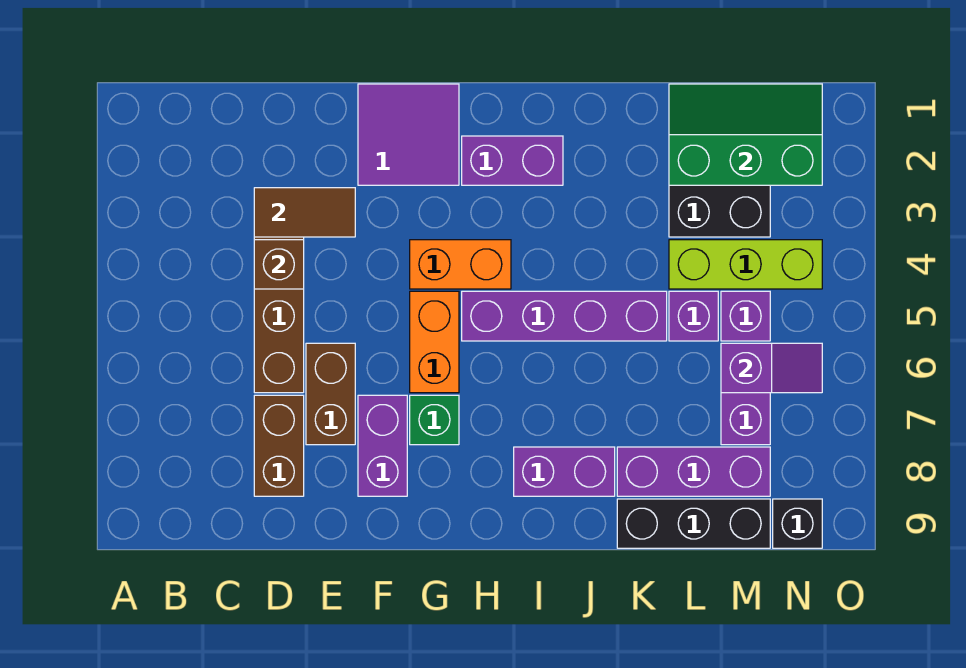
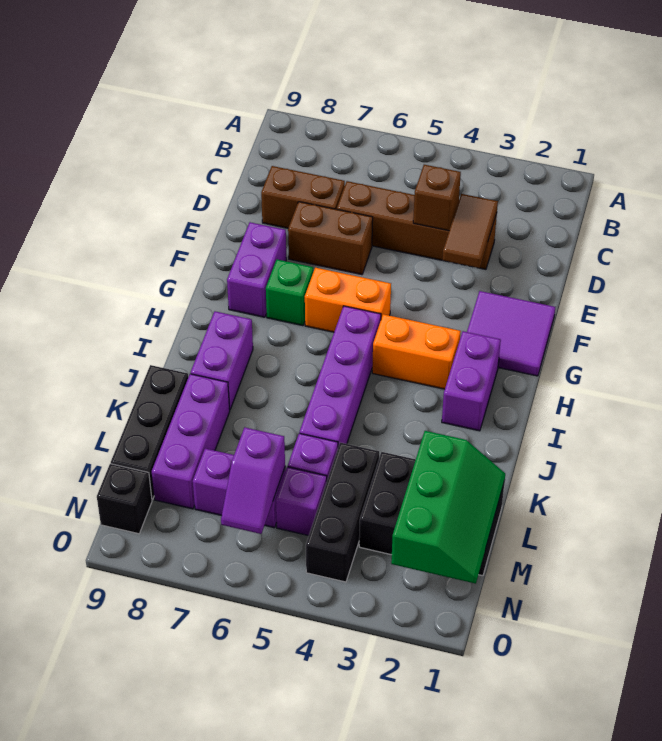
purple brick F7:F8 level 1 -> purple brick F8:G8 level 1
orange brick G4:H4 level 1 -> orange brick H3:H4 level 1
lime brick L4:N4 level 1 -> black brick L4:N4 level 1

